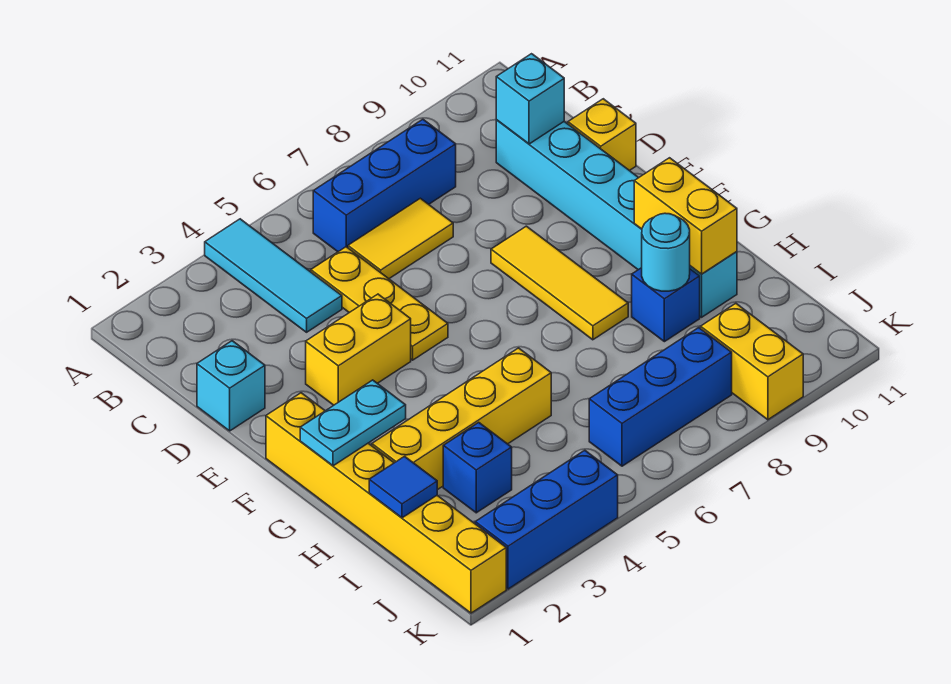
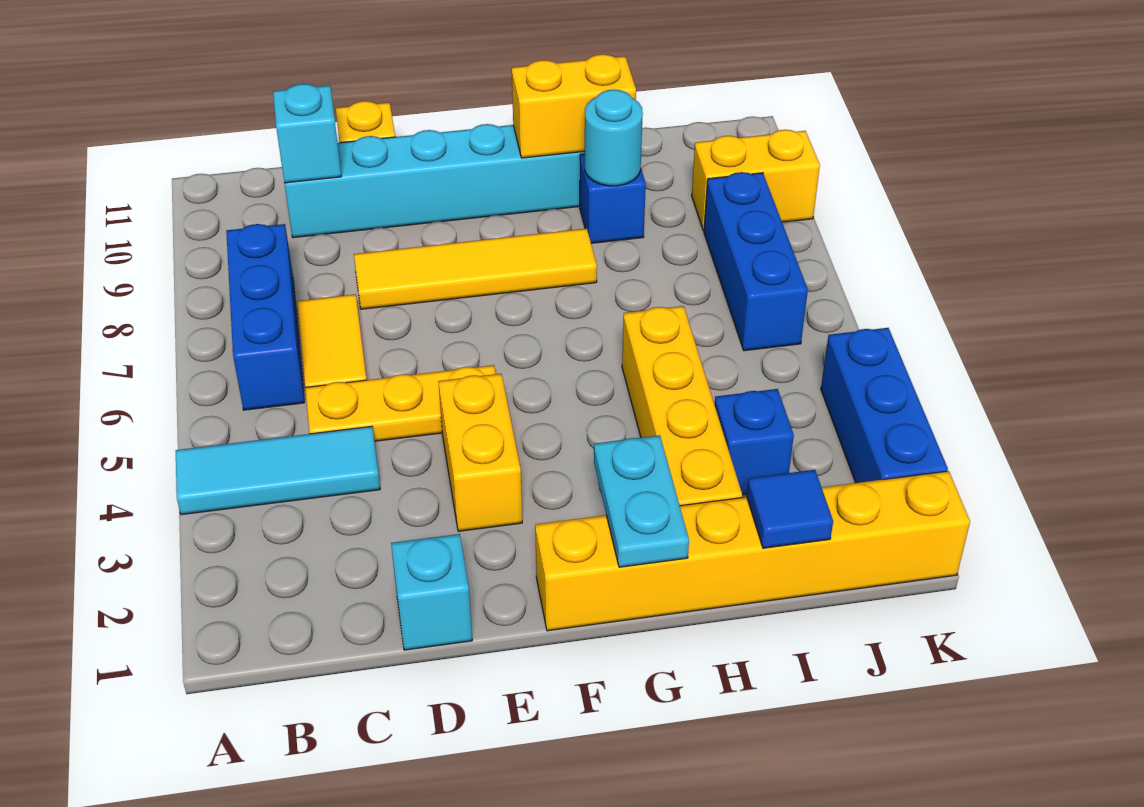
yellow tile E8:G8 level 1 -> yellow tile D8:G8 level 1

